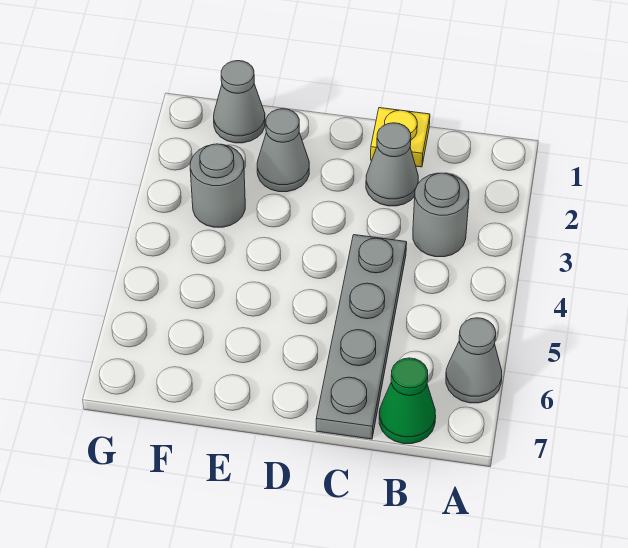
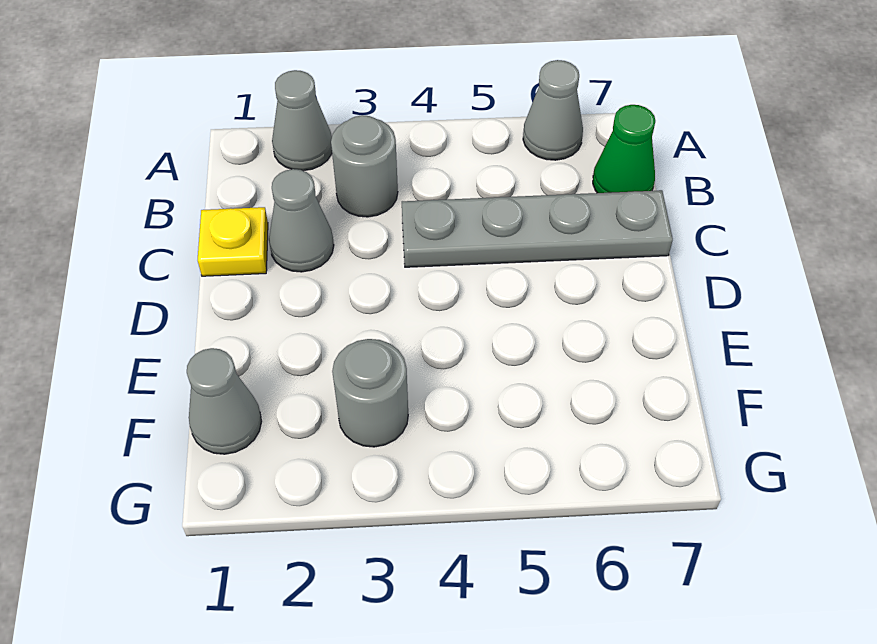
grey cone E2 level 1 -> grey cone A2 level 1

